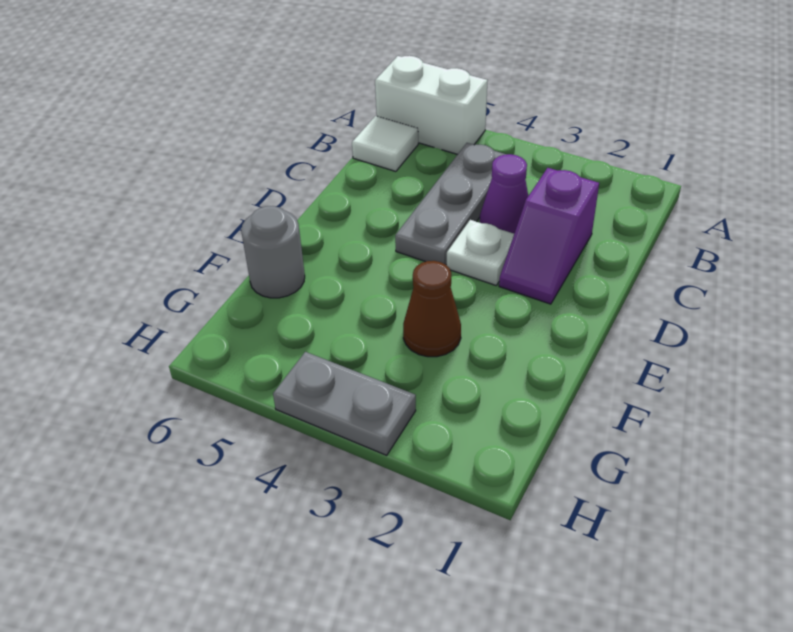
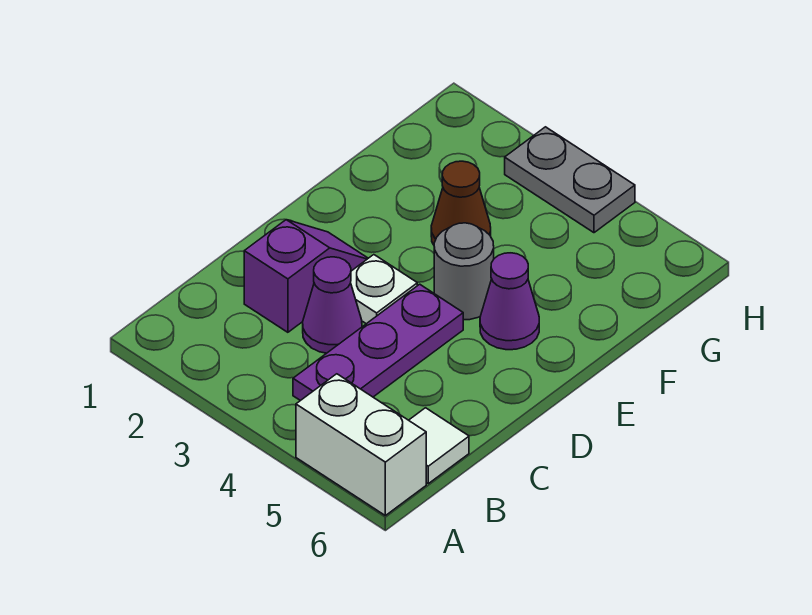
grey plate B4:D4 level 1 -> purple plate B4:D4 level 1
none -> purple cone E5 level 1
grey round brick F6 level 1 -> grey round brick E4 level 1

